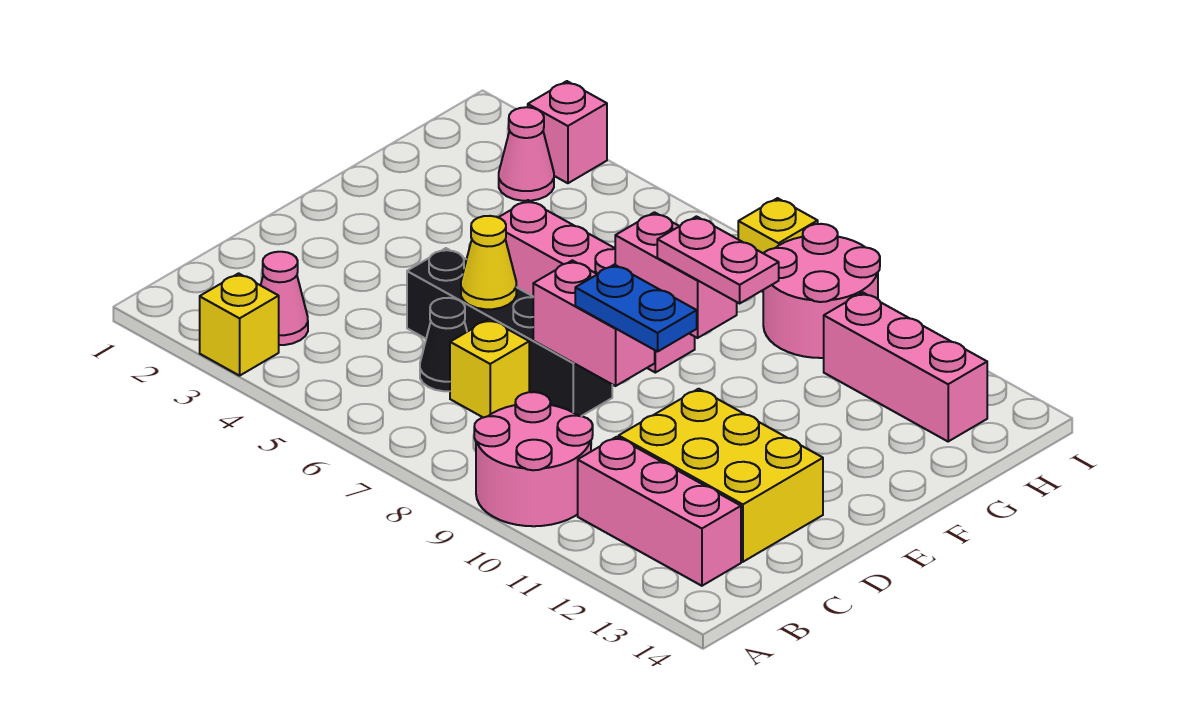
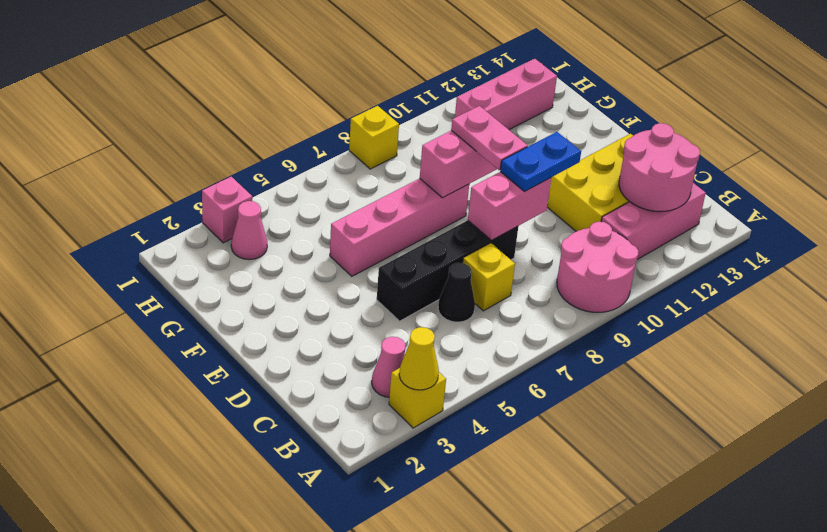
yellow cone D6 level 2 -> yellow cone A3 level 2
pink plate F9:F10 level 3 -> pink plate E9:F9 level 3
pink round brick H9:I10 level 1 -> pink round brick B12:C13 level 2

